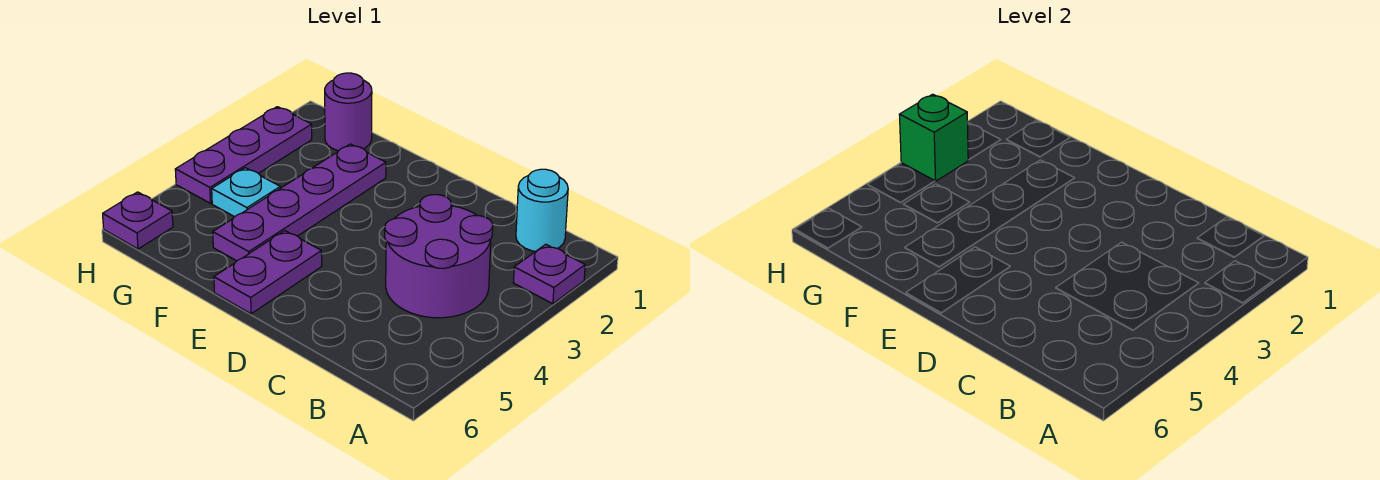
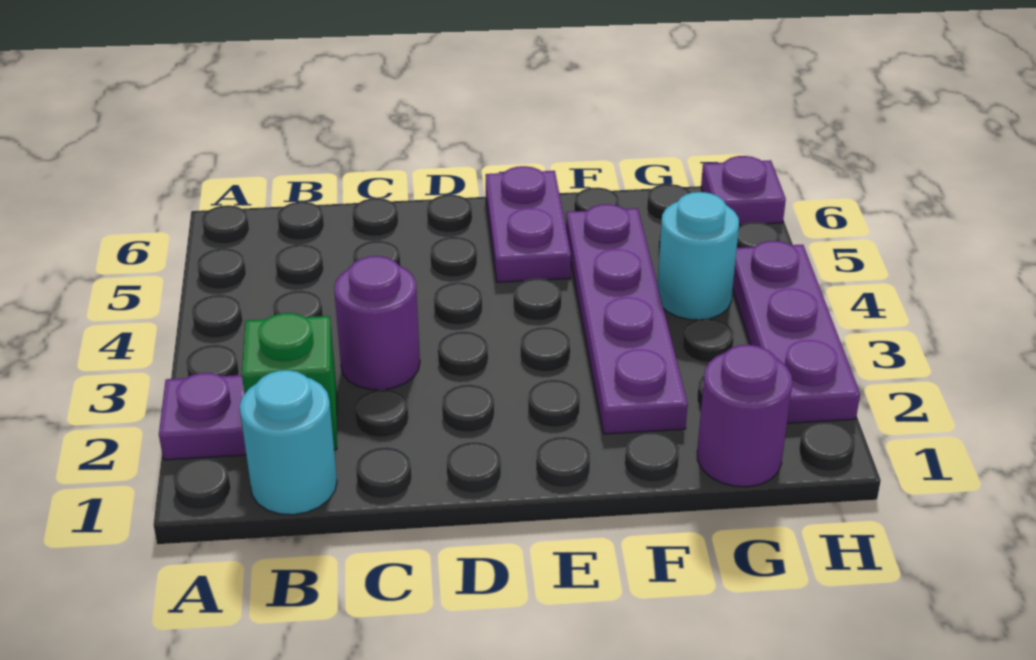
purple round brick B3:C4 level 1 -> purple round brick C3 level 1
cyan plate G4 level 1 -> cyan round brick G4 level 1
green brick H3 level 2 -> green brick B2 level 1

